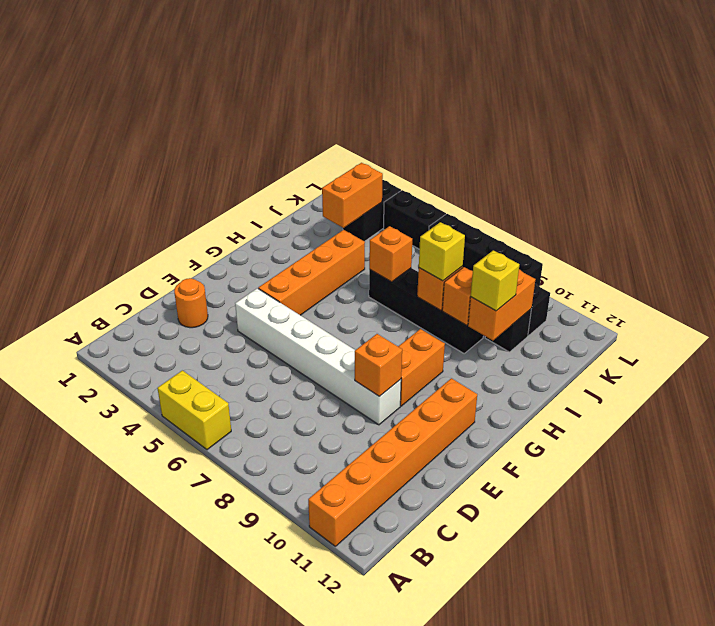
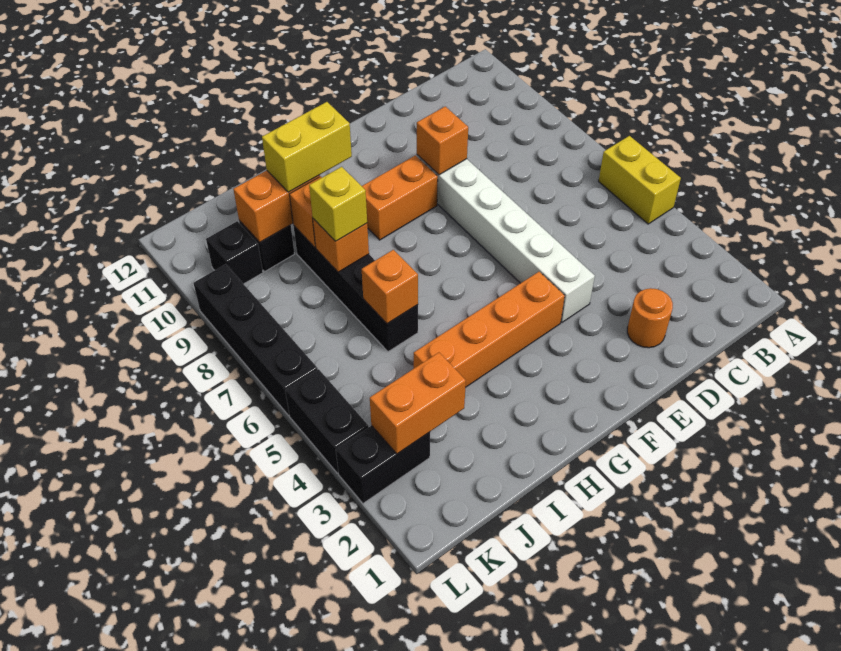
orange brick A11:F11 level 1 -> none
yellow brick I10 level 3 -> yellow brick H10:I10 level 3

